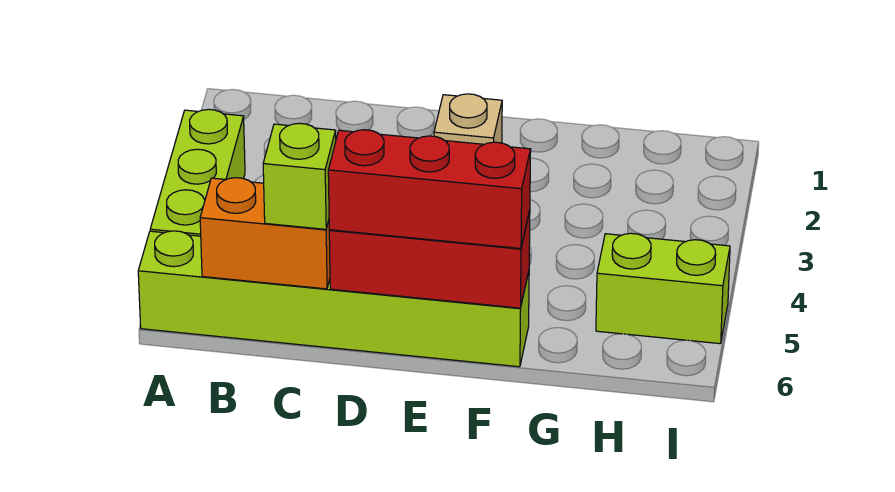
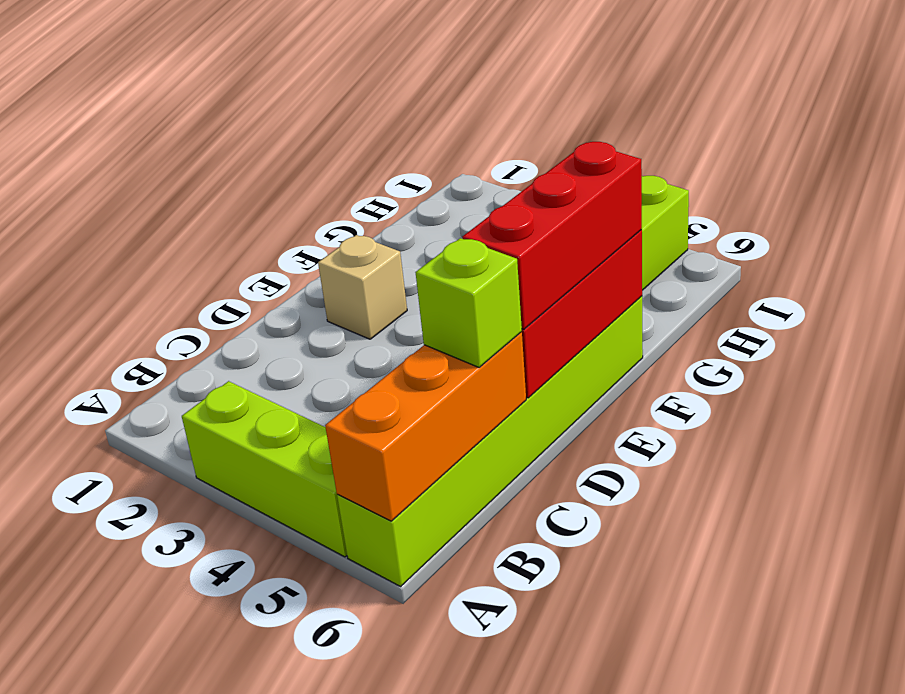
orange brick B6:C6 level 2 -> orange brick A6:C6 level 2

